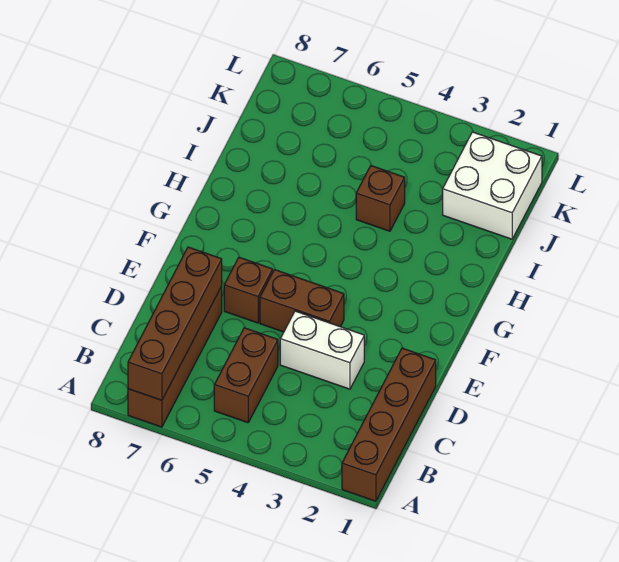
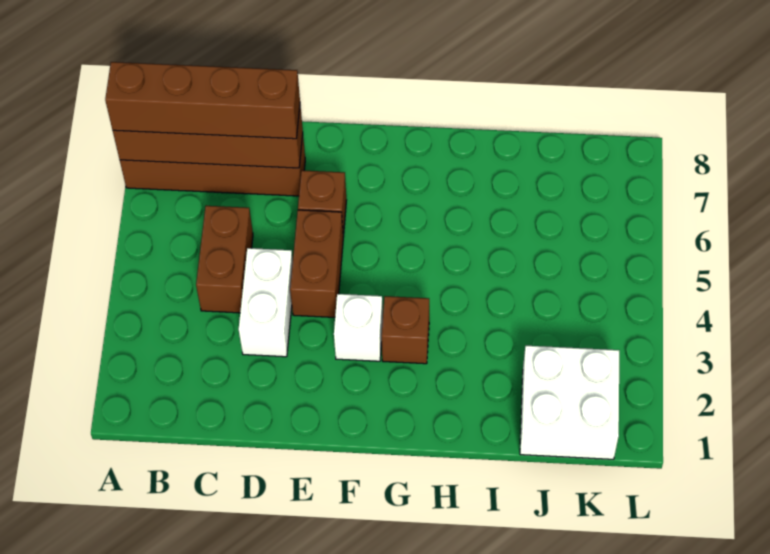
brown brick A1:D1 level 1 -> brown brick A7:D7 level 3
brown brick B5:C5 level 1 -> brown brick C4:C5 level 1
none -> white brick F3 level 1
brown brick I4 level 1 -> brown brick G3 level 1

